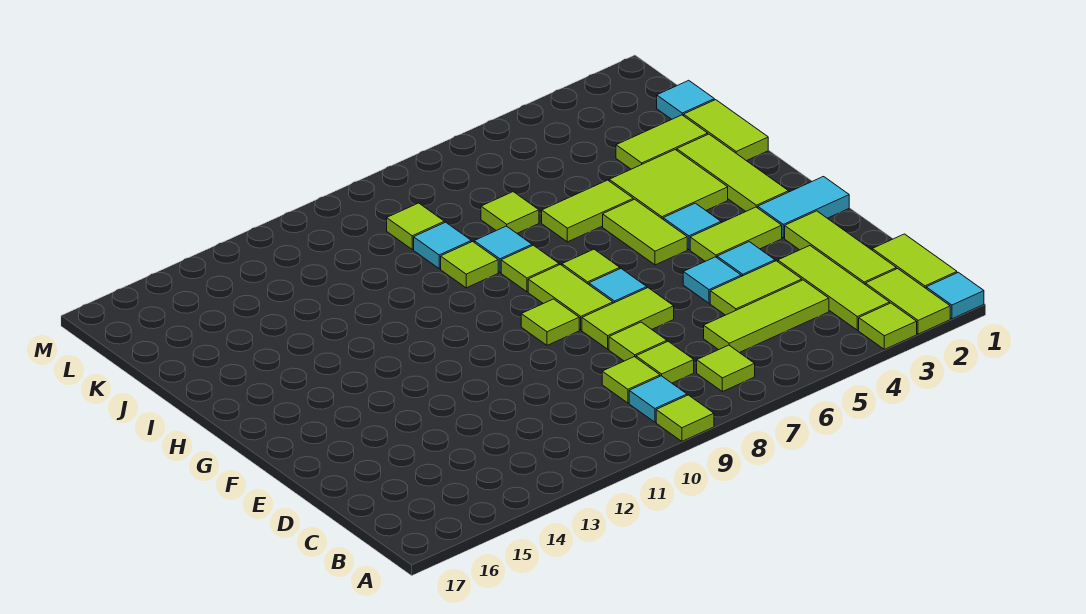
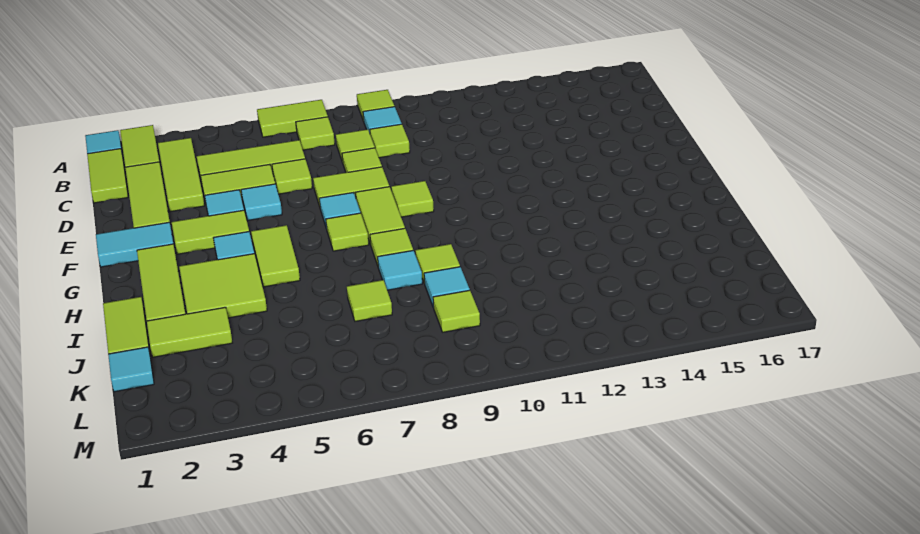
lime tile A3 level 1 -> lime tile D6 level 1
lime tile I5:I6 level 1 -> lime tile A6:A7 level 1

